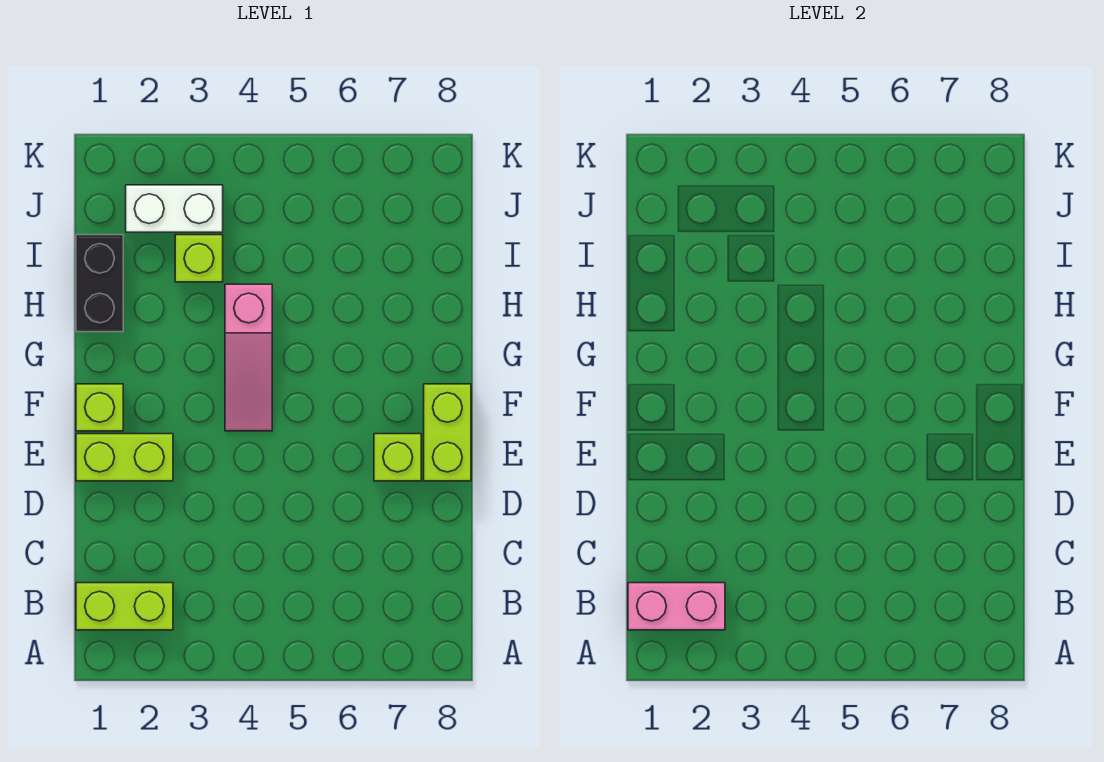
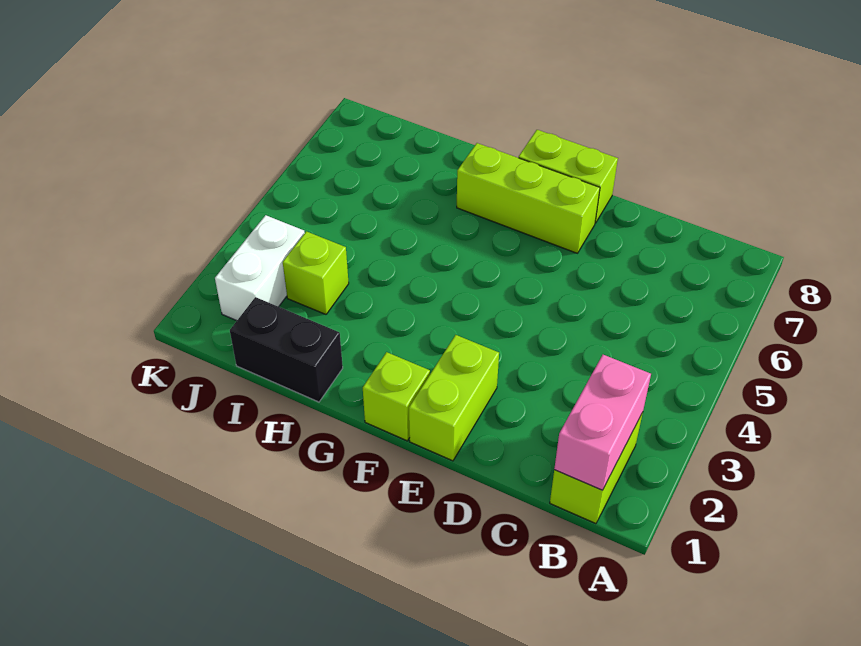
lime brick E7 level 1 -> lime brick E7:G7 level 1
pink slope F4:H4 level 1 top H -> none

